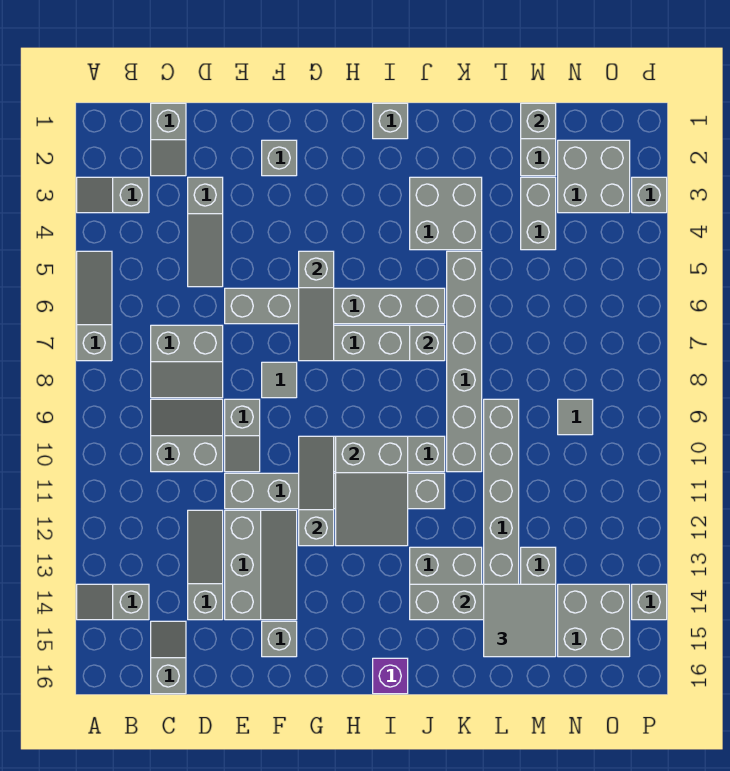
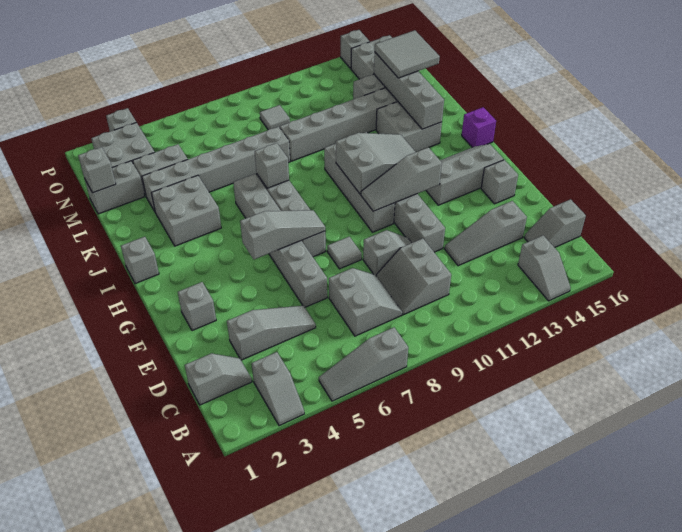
grey slope E12:F14 level 1 top E -> grey slope G13:H15 level 1 top G
grey brick K5:K10 level 1 -> grey brick L3:L8 level 1

